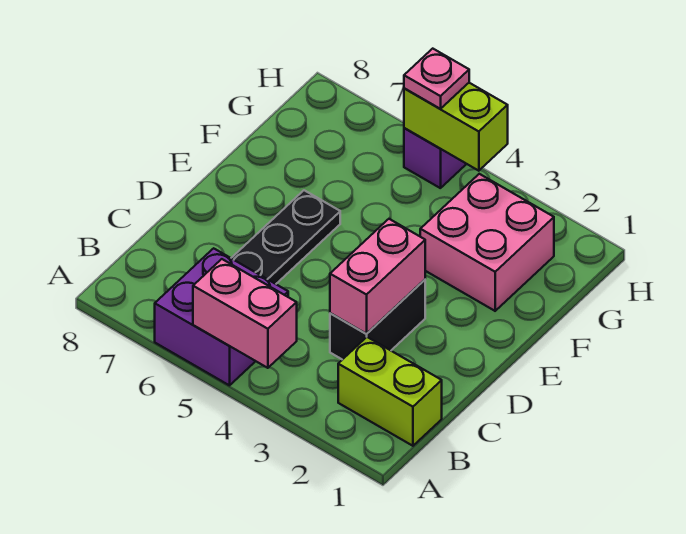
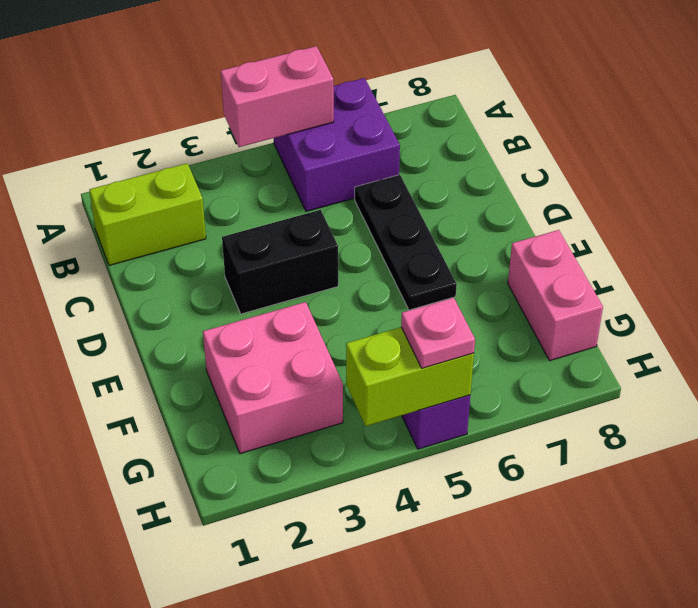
black brick C3:D3 level 1 -> black brick D3:D4 level 1
pink brick C3:D3 level 2 -> pink brick F8:G8 level 1

